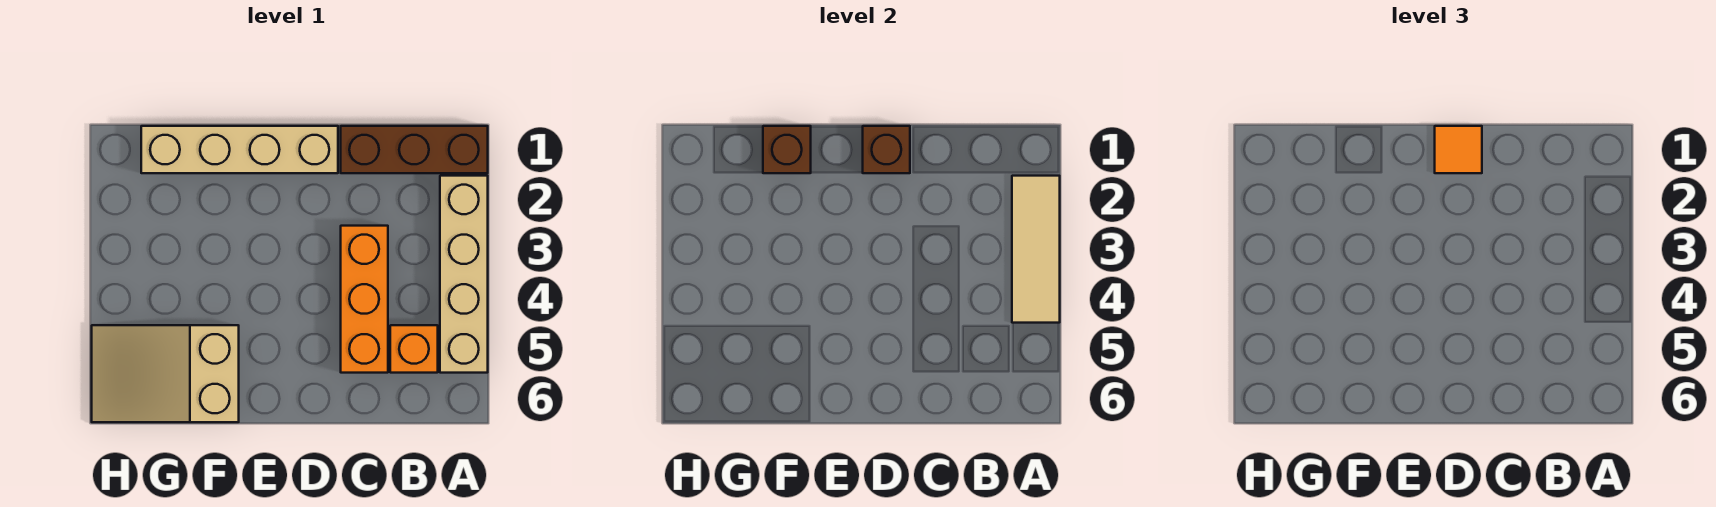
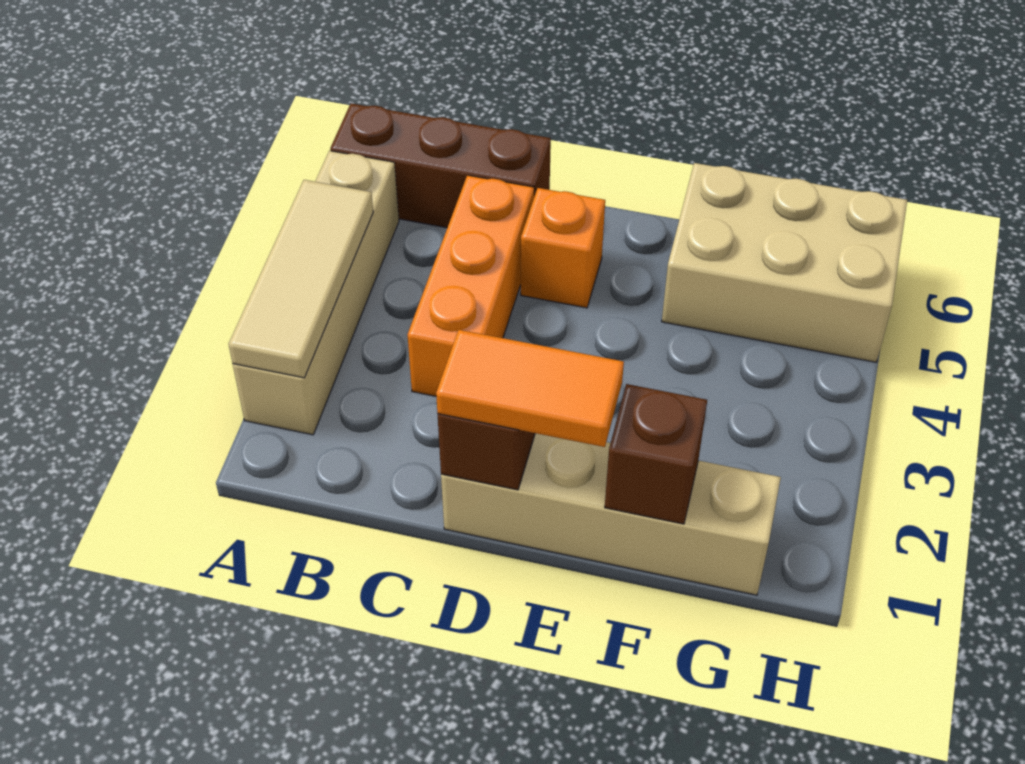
brown brick A1:C1 level 1 -> brown brick A6:C6 level 1
orange brick B5 level 1 -> orange brick D5 level 1
orange tile D1 level 3 -> orange tile D1:E1 level 3
tan slope F5:H6 level 1 top F -> tan brick F5:H6 level 1

